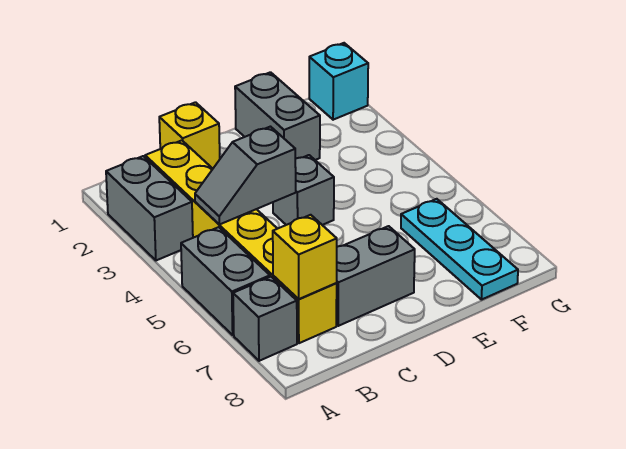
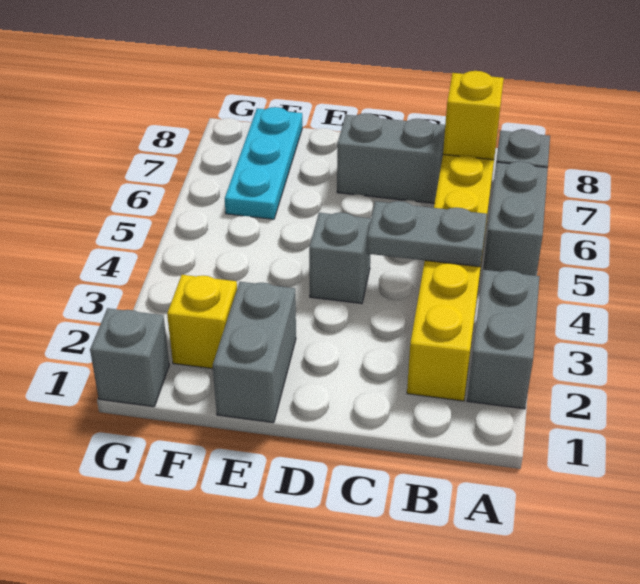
grey slope B4:C4 level 2 top C -> grey plate B4:C4 level 2
yellow brick C1 level 1 -> yellow brick F2 level 1
cyan brick G1 level 1 -> grey brick G1 level 1

